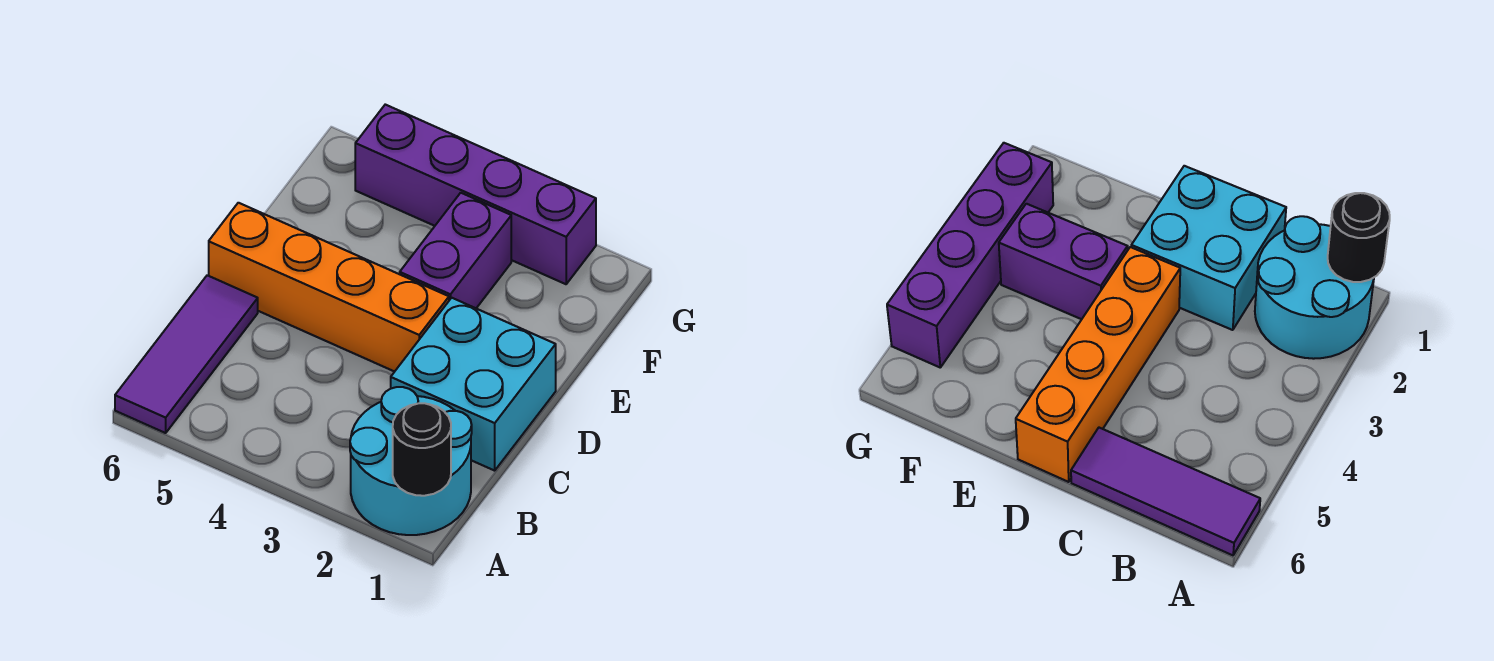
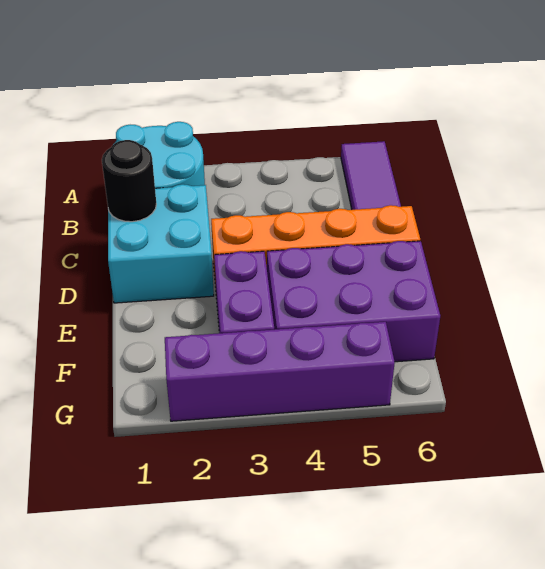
black round brick A1 level 2 -> black round brick C1 level 2
none -> purple brick E4:F6 level 1

